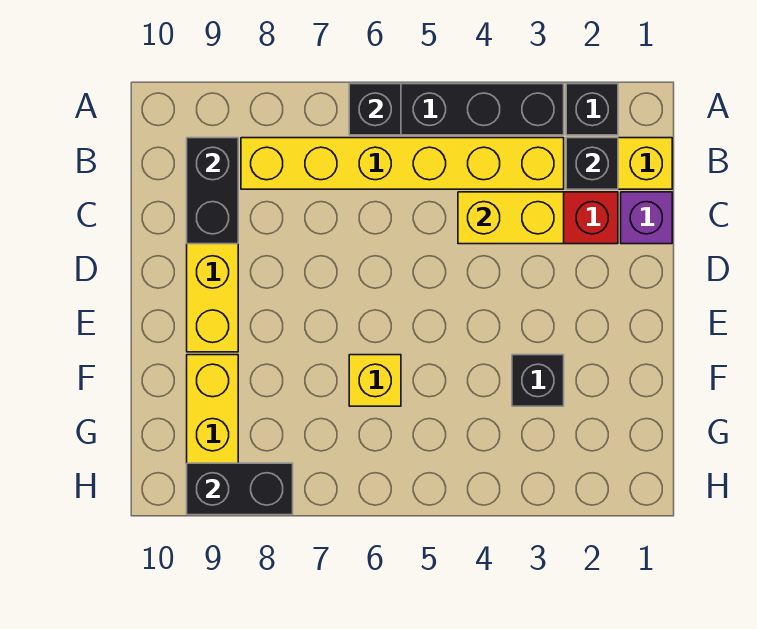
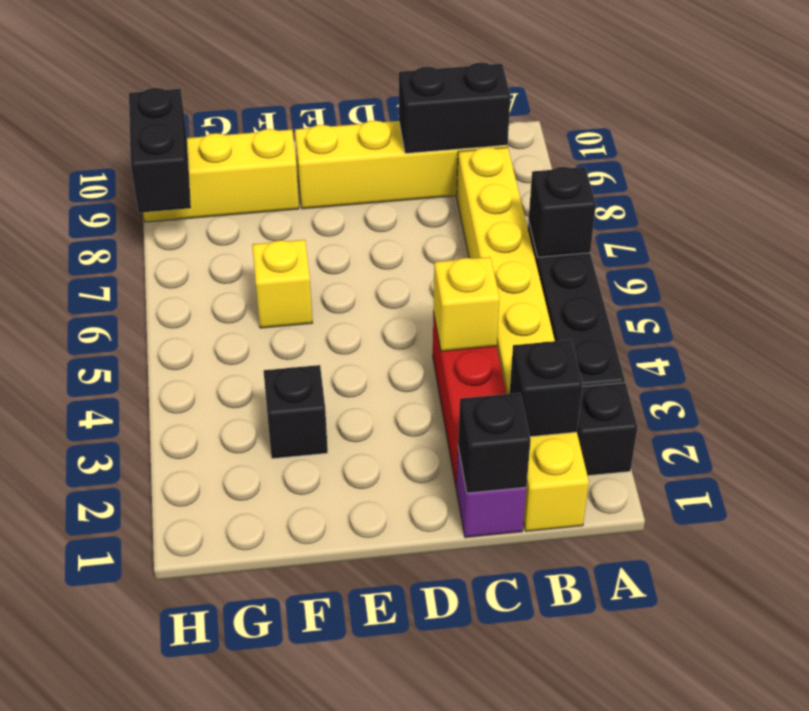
none -> black brick C1 level 2
yellow brick C3:C4 level 2 -> yellow brick C4 level 2

